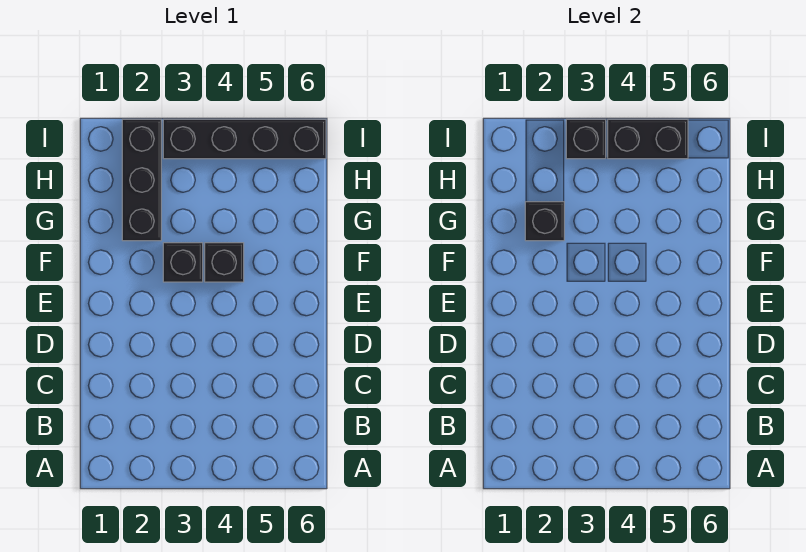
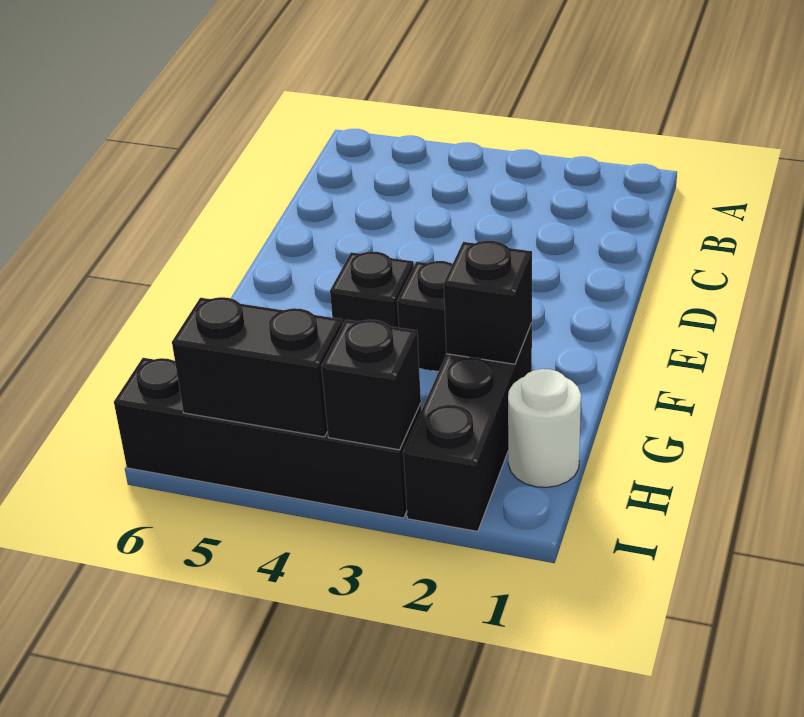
none -> white round brick H1 level 1

